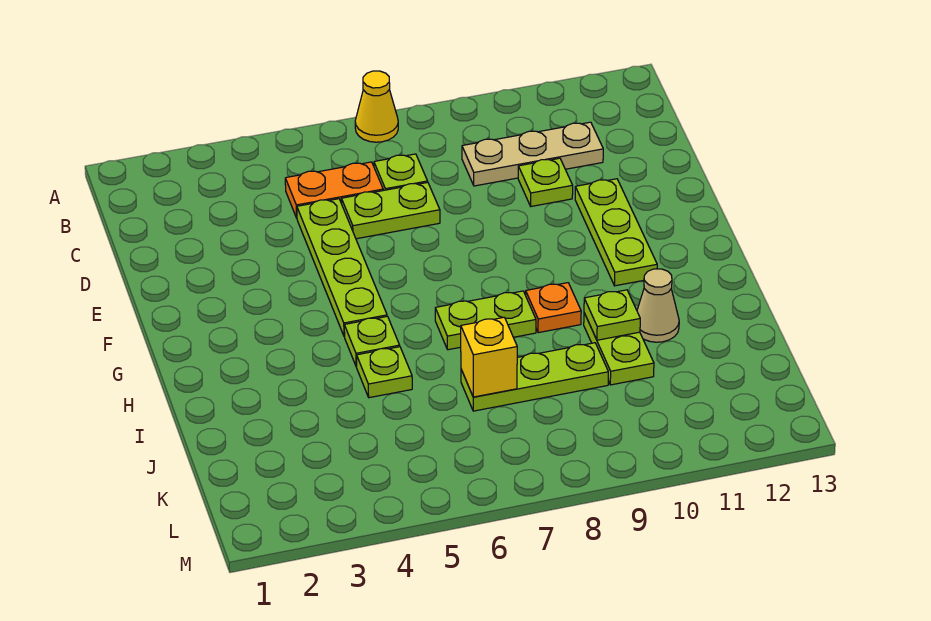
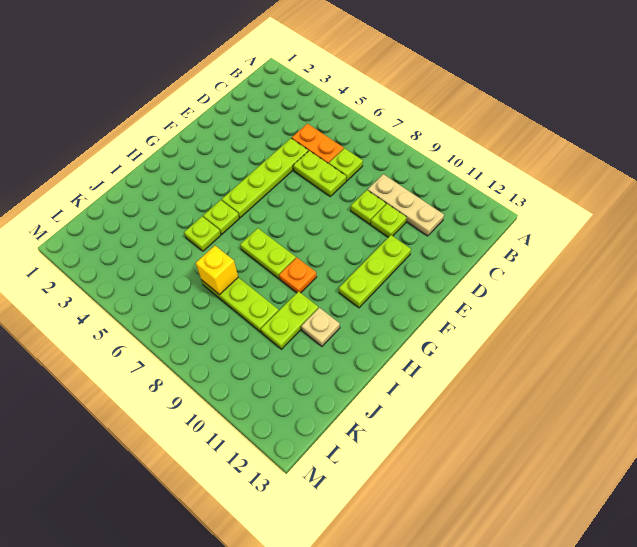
yellow cone A7 level 1 -> none
lime plate I10 level 2 -> lime plate D9 level 1
tan cone I11 level 1 -> tan plate I11 level 1

